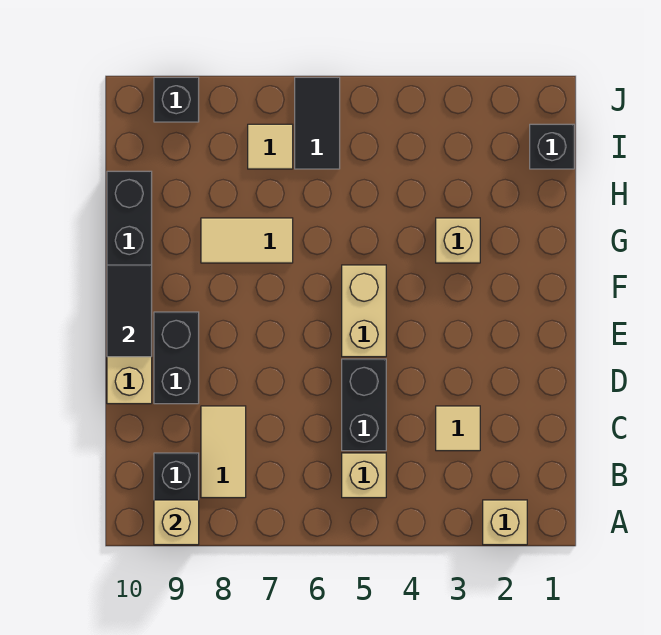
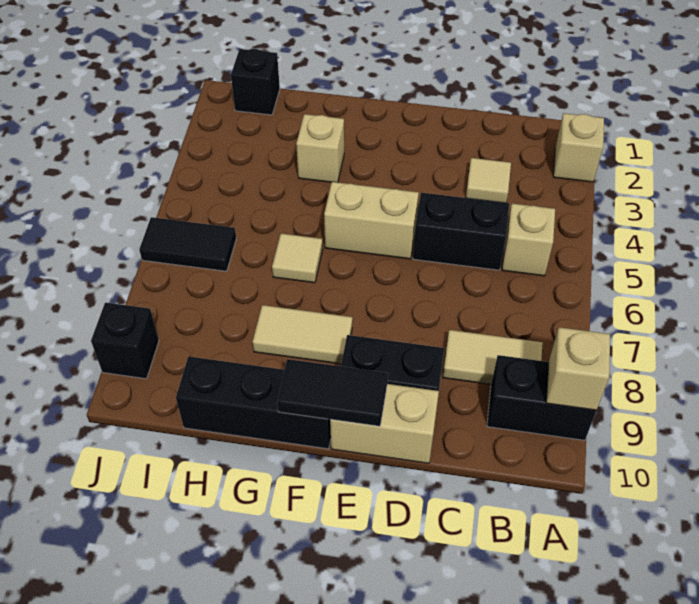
tan tile G7:G8 level 1 -> tan tile F8:G8 level 1
tan tile I7 level 1 -> tan tile G6 level 1

